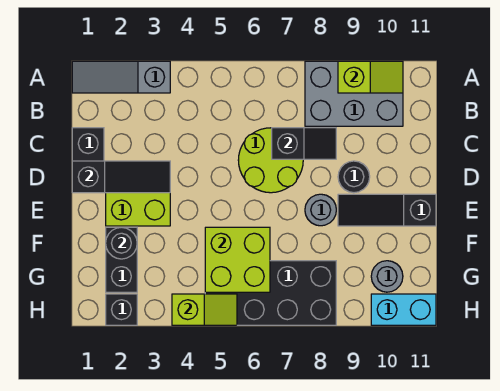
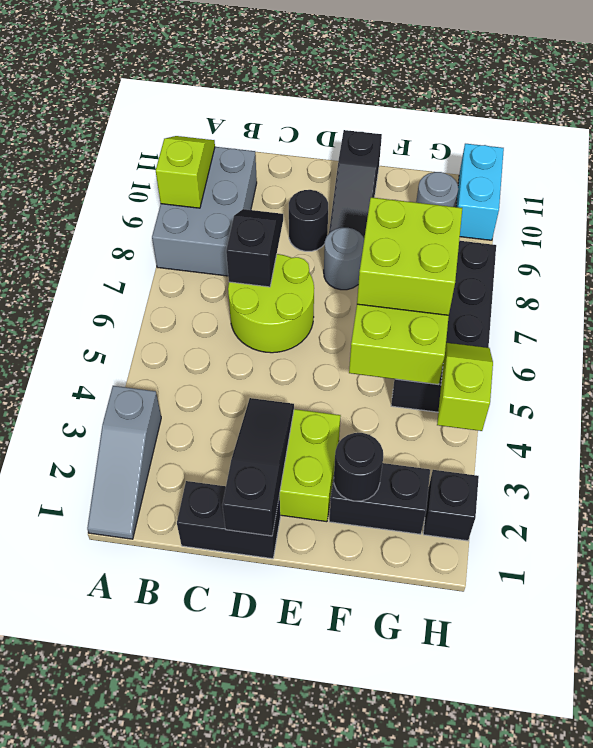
none -> lime brick F6:G7 level 3

